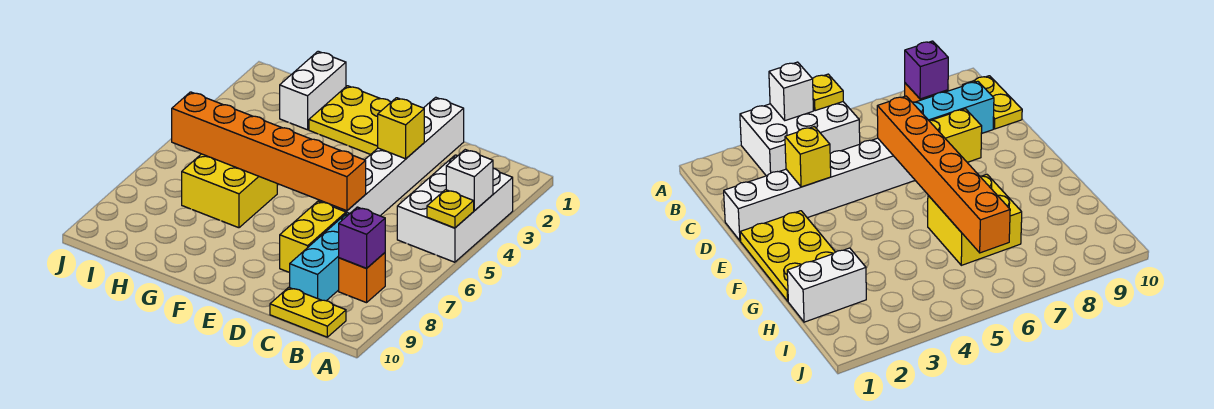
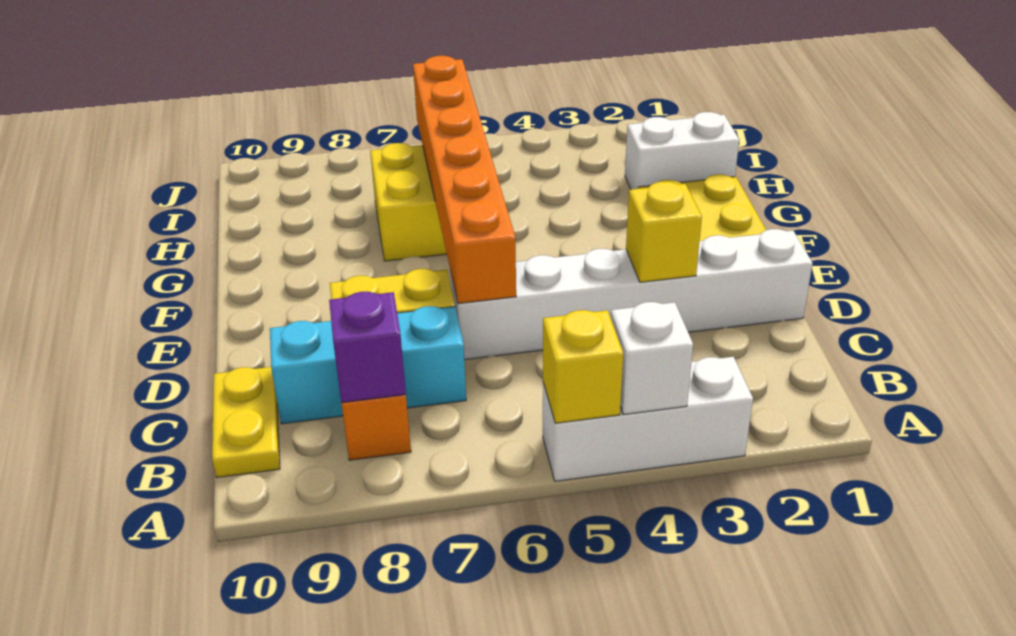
white brick A3:B5 level 1 -> white brick A3:A5 level 1
yellow plate A5 level 2 -> yellow brick A5 level 2

